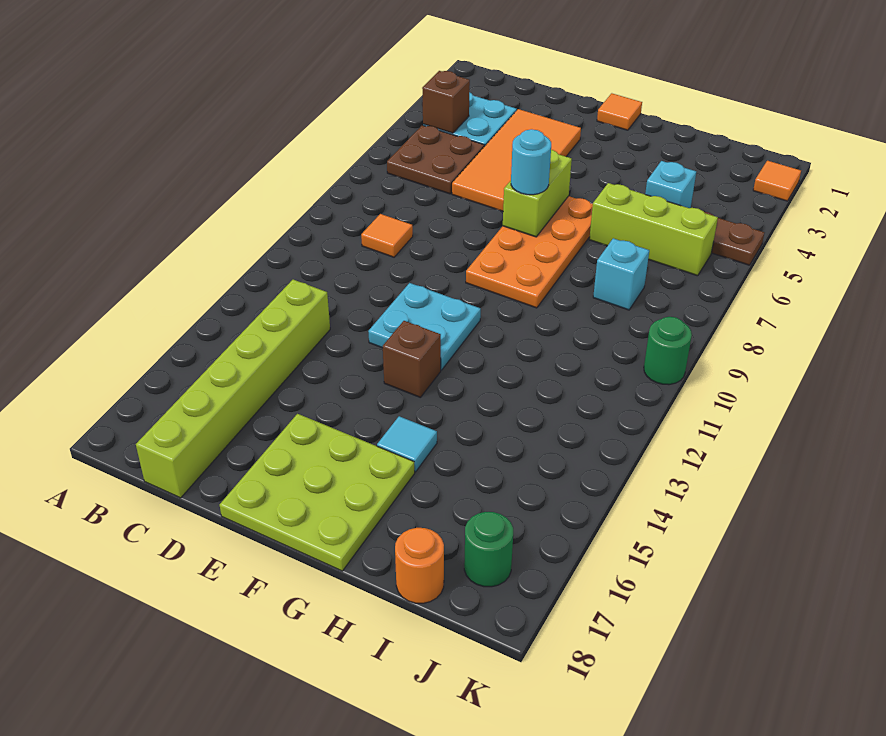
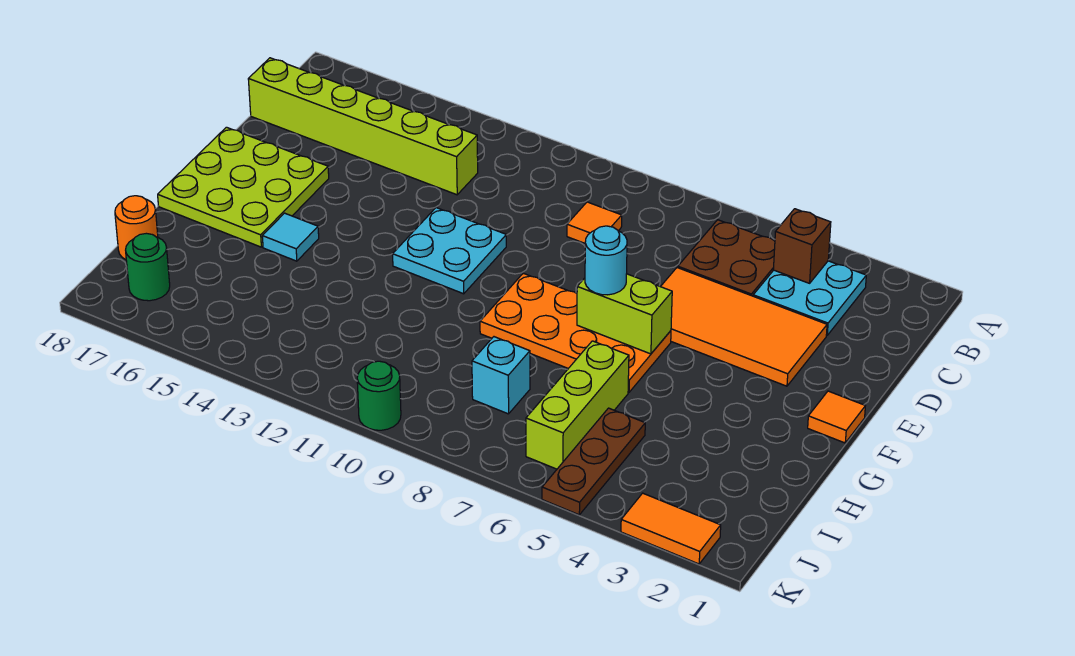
brown brick F13 level 1 -> none
cyan brick I5 level 2 -> none
orange tile K2 level 1 -> orange tile K2:K3 level 1

